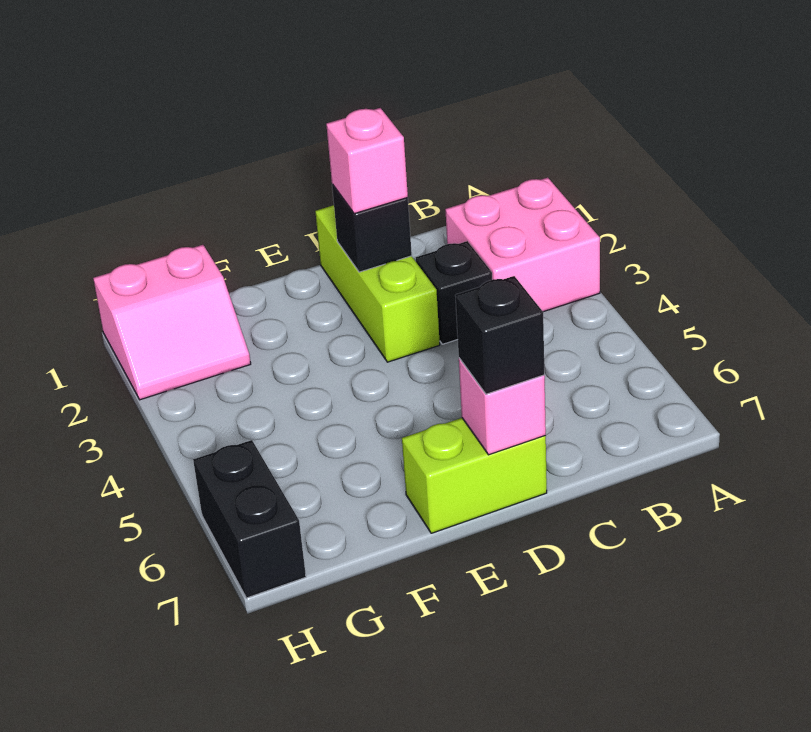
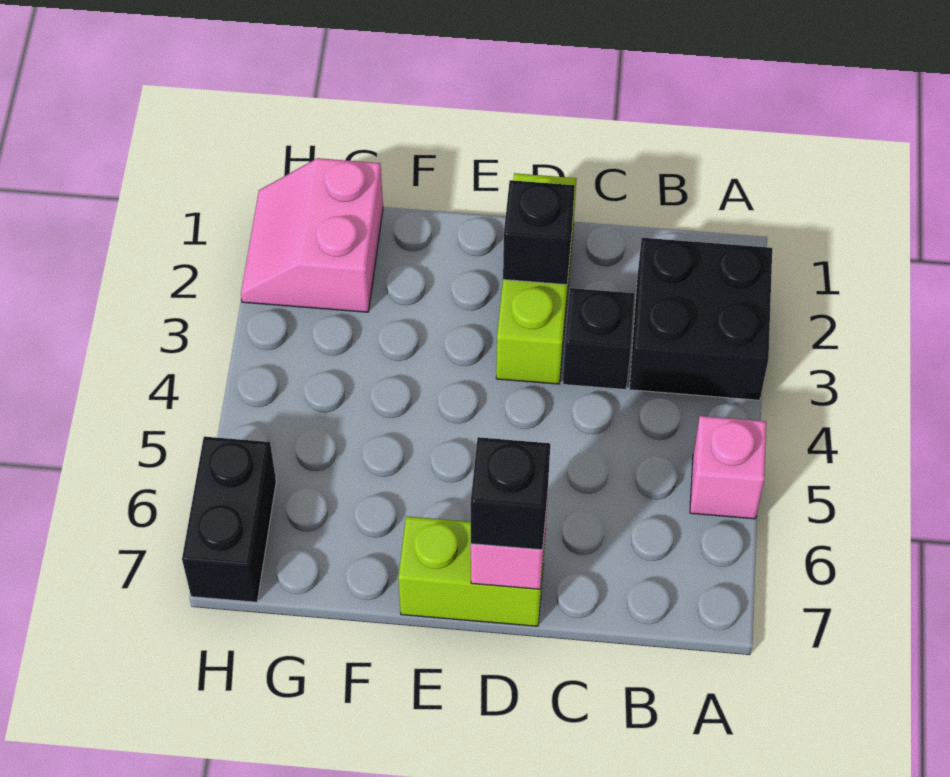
pink brick A2:B3 level 1 -> black brick A2:B3 level 1
pink brick D2 level 3 -> pink brick A5 level 1
pink slope G1:H2 level 1 top 1 -> pink slope G1:H2 level 1 top G

